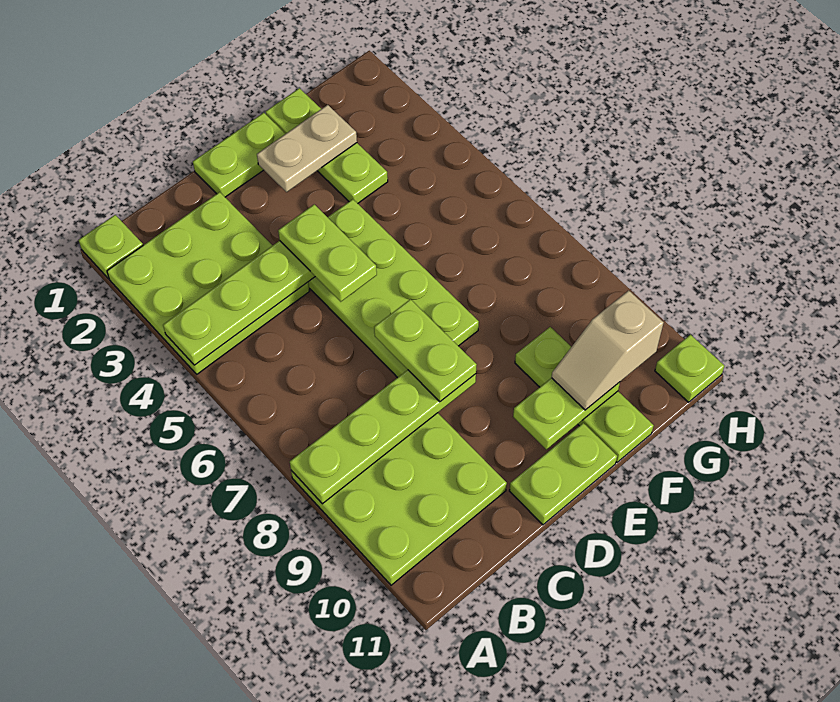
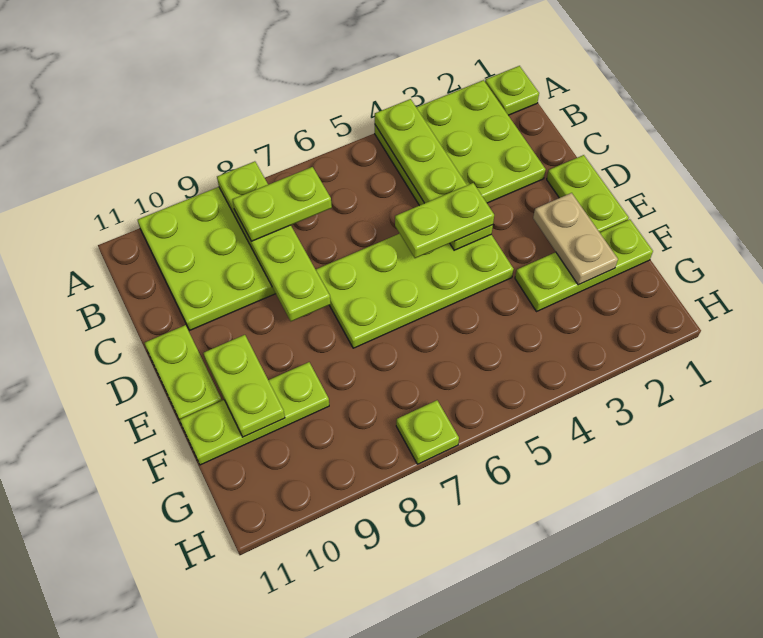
lime plate D7:D8 level 3 -> lime plate B7:B8 level 3
tan slope F10:G10 level 3 top G -> none
lime plate H11 level 1 -> lime plate H7 level 1

